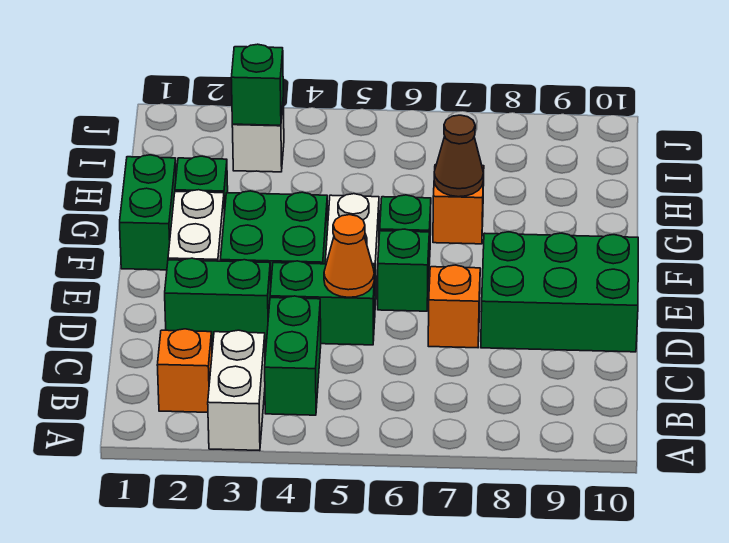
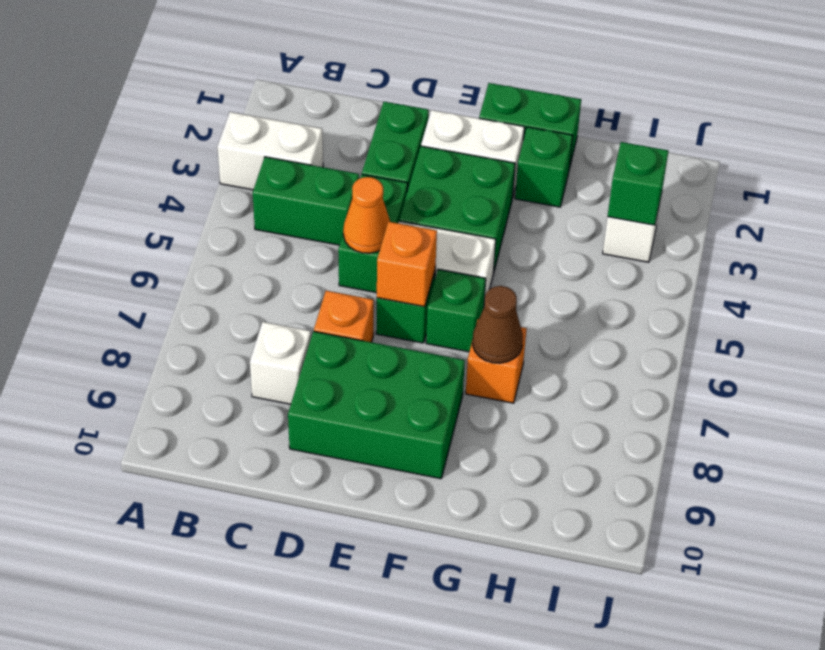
orange brick B2 level 1 -> orange brick E6 level 2
none -> white brick C8 level 1
green brick D8:E10 level 1 -> green brick D8:F9 level 1

